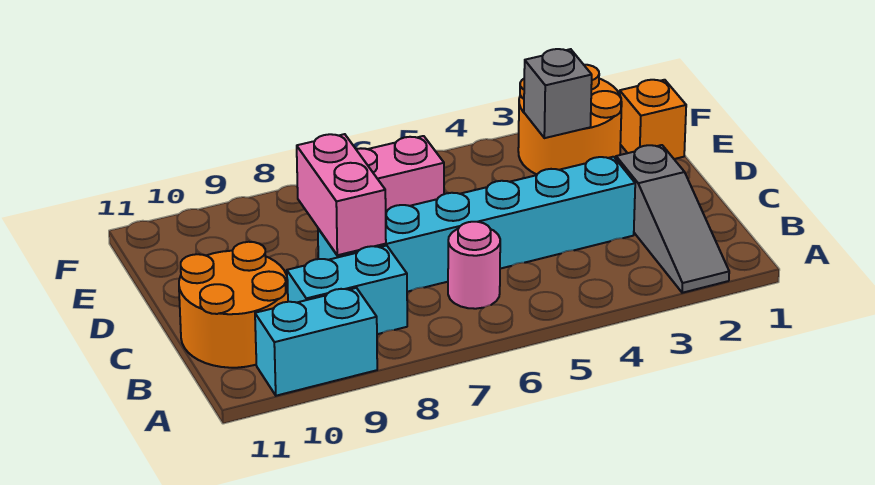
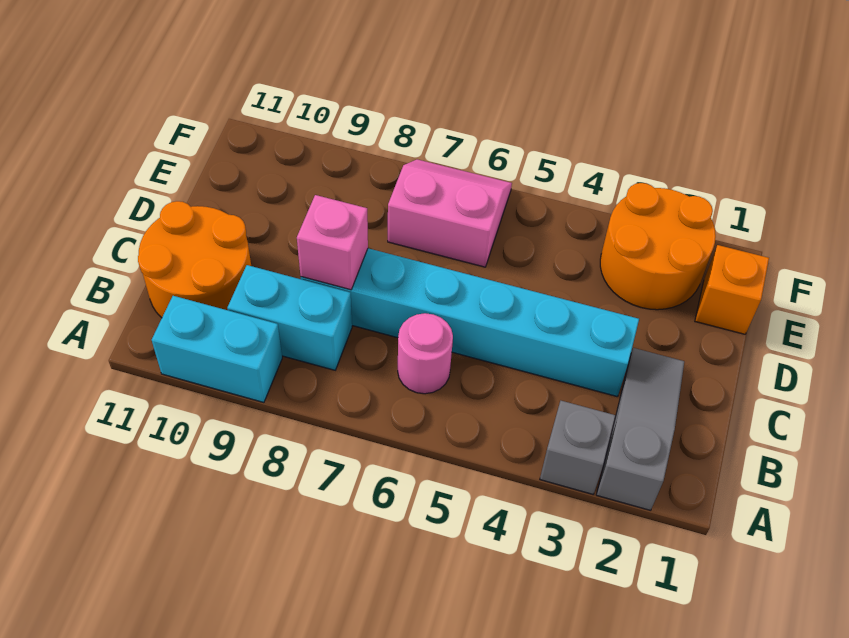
grey slope A2:C2 level 1 top C -> grey slope A2:C2 level 1 top A
pink brick C8:D8 level 2 -> pink brick C8 level 2
grey brick E3 level 2 -> grey brick A3 level 1

